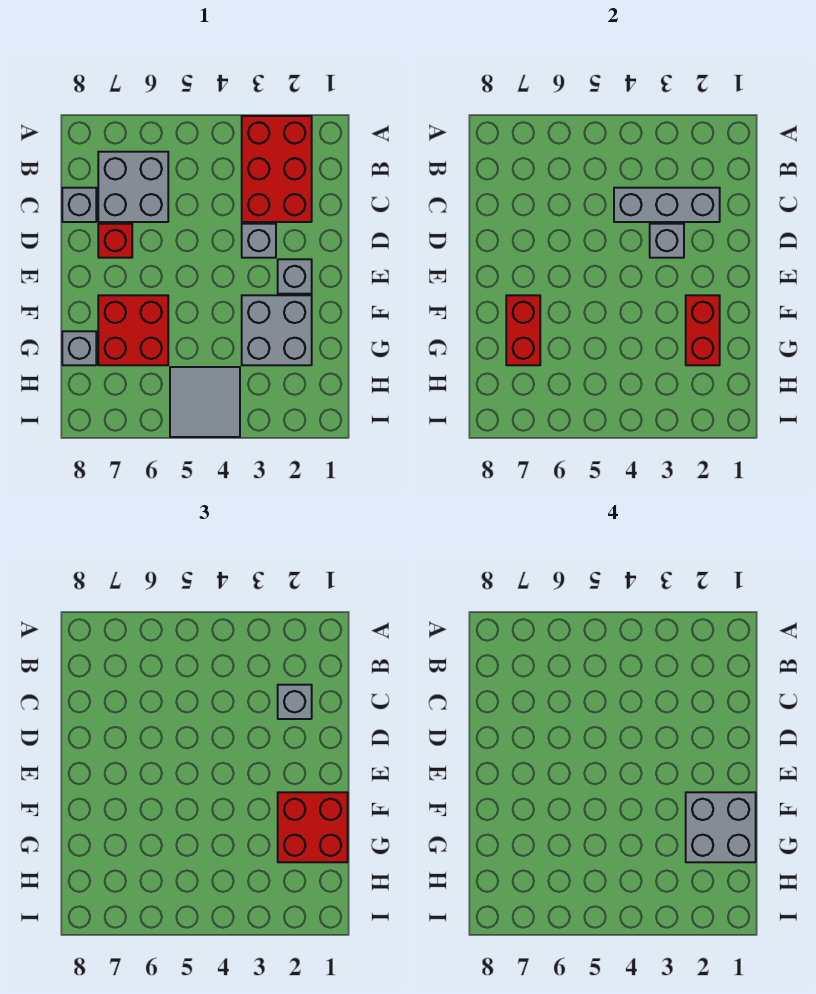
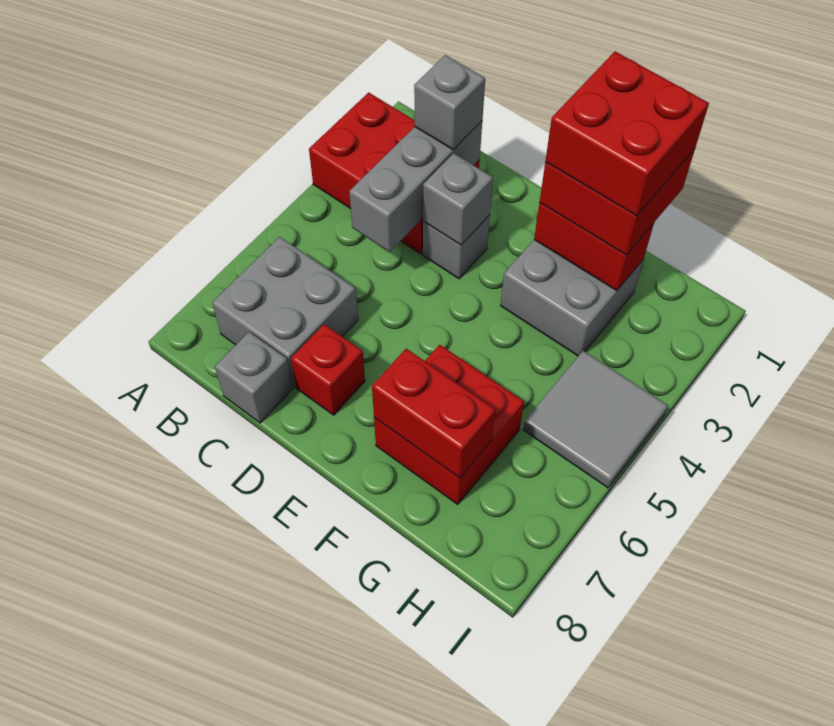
grey brick E2 level 1 -> none
grey brick F1:G2 level 4 -> red brick F1:G2 level 4
grey brick G8 level 1 -> none

